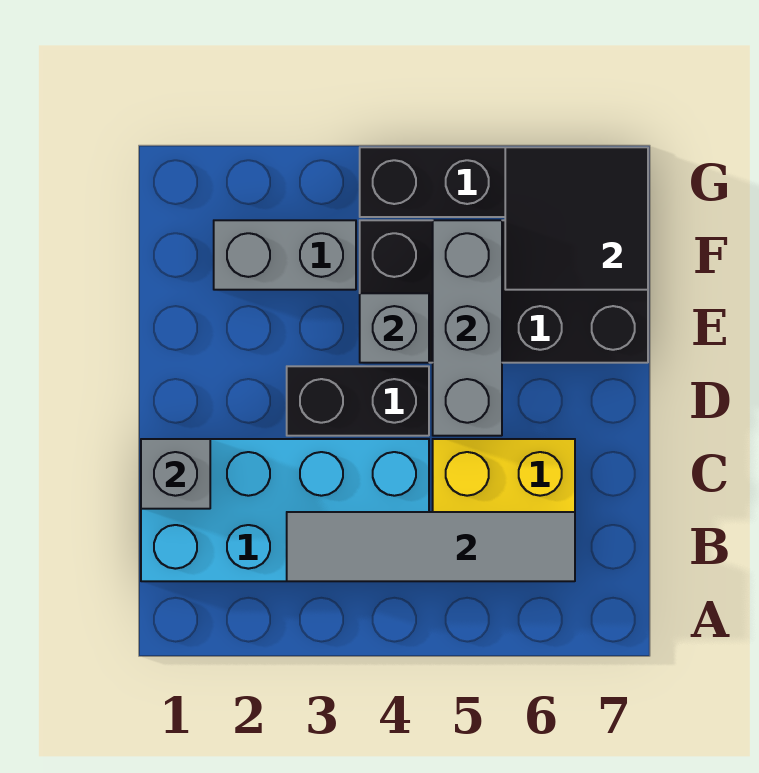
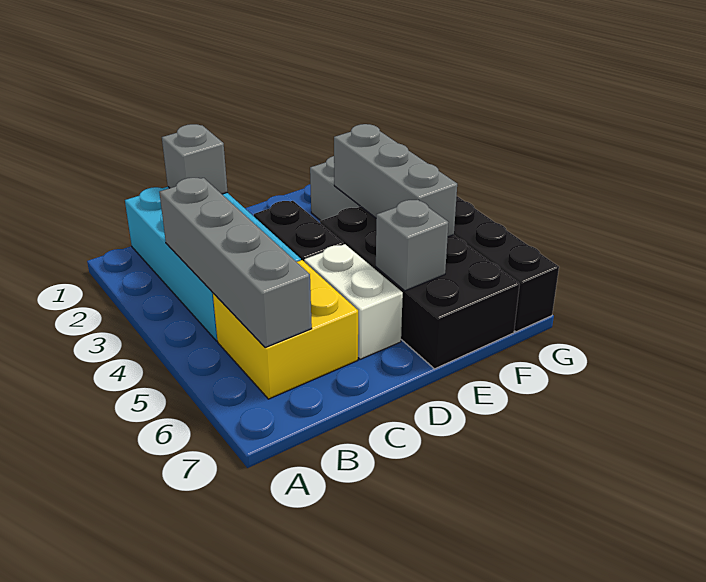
grey tile B3:B6 level 2 -> grey brick B3:B6 level 2
none -> white brick D5:D6 level 1
grey brick D5:F5 level 2 -> grey brick F3:F5 level 2
grey brick E4 level 2 -> grey brick E6 level 2
black tile F6:G7 level 2 -> none

